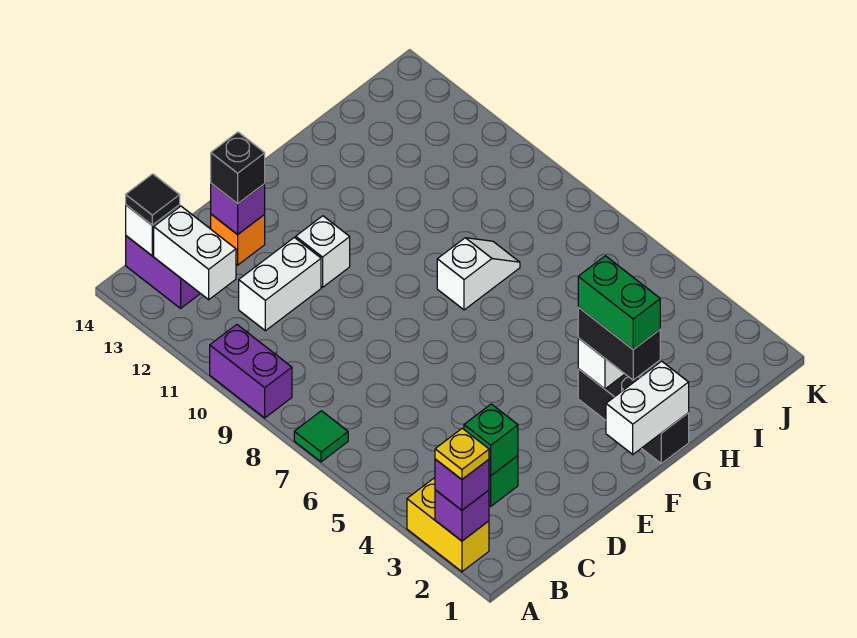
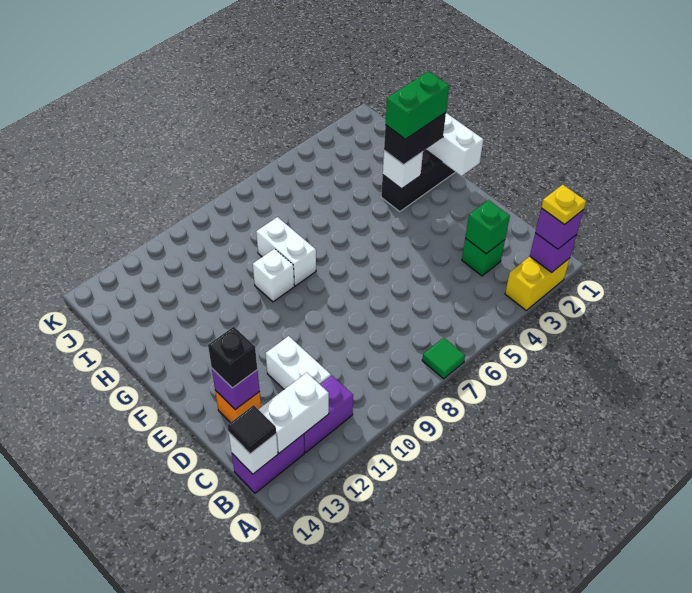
purple brick A9:A10 level 1 -> purple brick B11:B12 level 1
white brick E11 level 1 -> white brick G9 level 1
white slope G8:H8 level 1 top G -> white brick G8:H8 level 1

